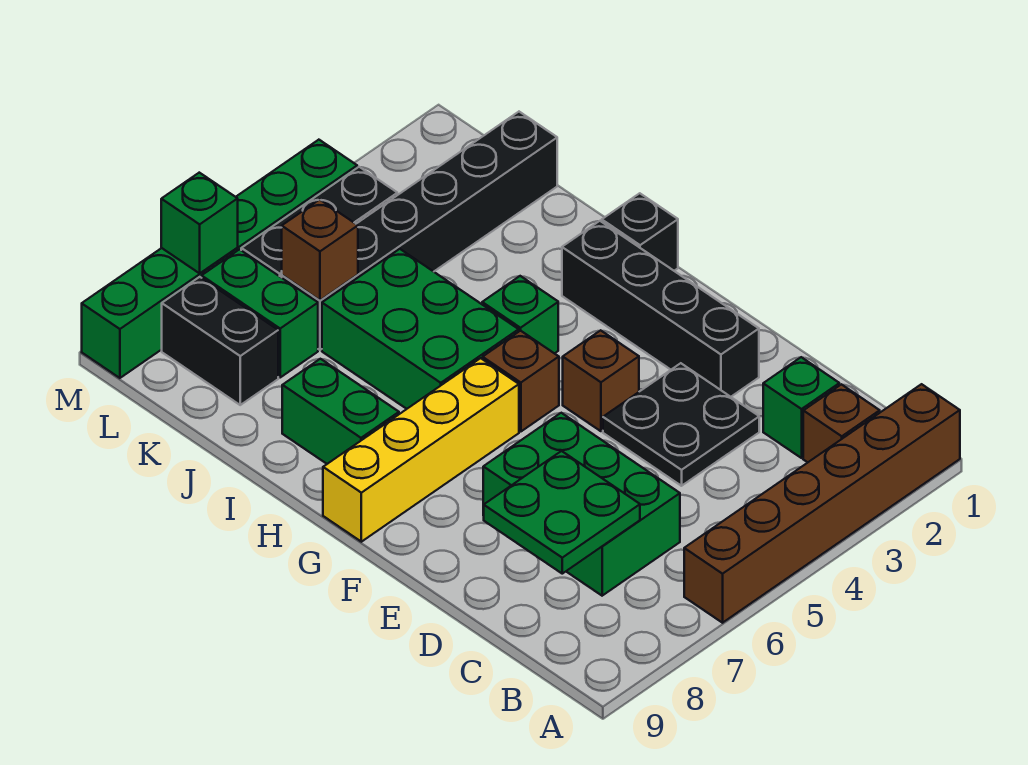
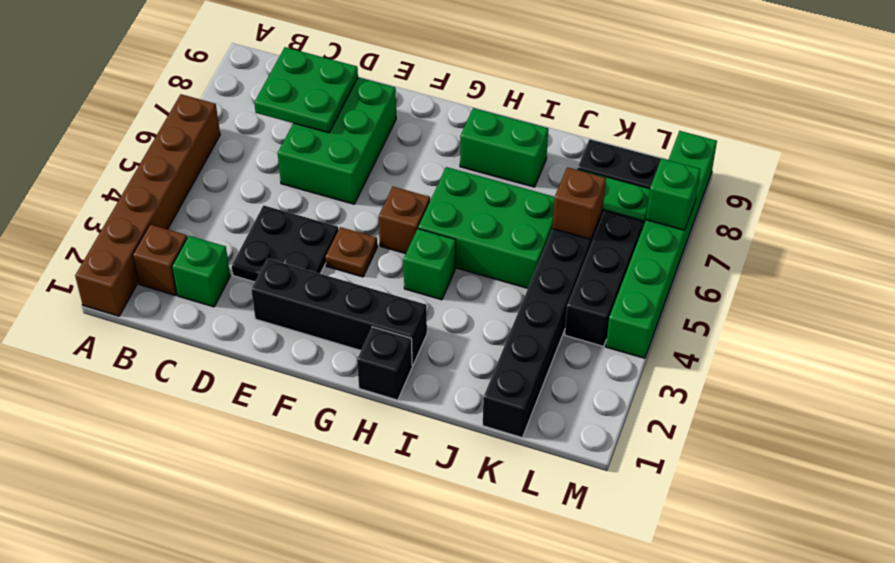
green brick C6:E7 level 1 -> green brick D6:E8 level 1
brown brick F4 level 1 -> brown plate F4 level 1
yellow brick G6:G9 level 1 -> none

